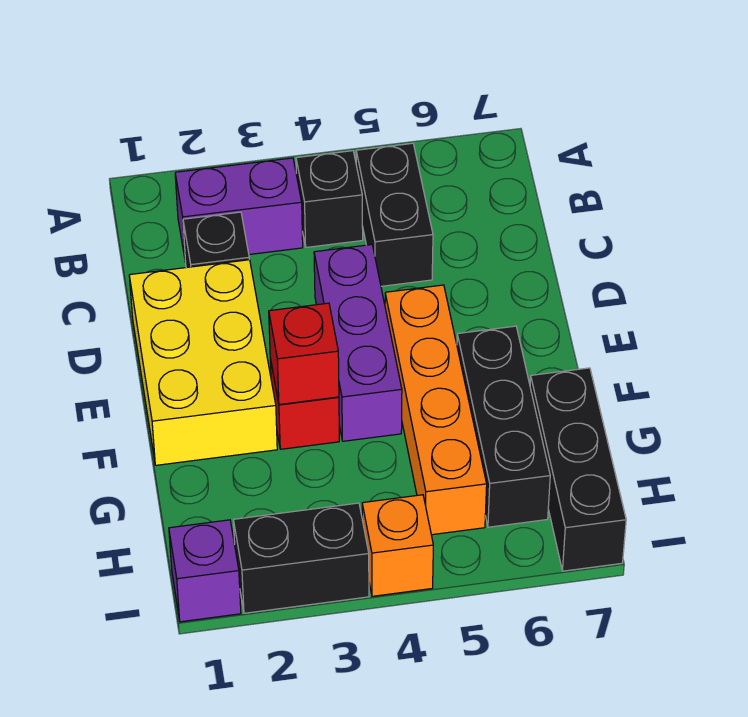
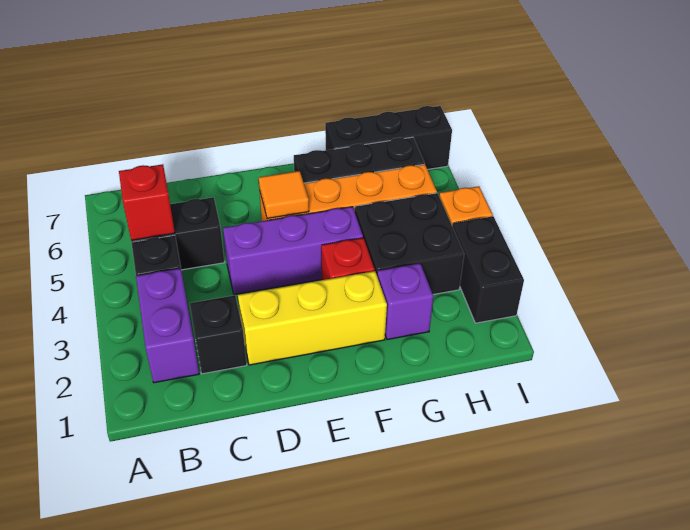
yellow brick D1:F2 level 1 -> yellow brick D2:F2 level 1
none -> orange tile E5 level 2
red brick F3 level 2 -> red brick B5 level 2
none -> black brick G3:H4 level 1
purple brick I1 level 1 -> purple brick G2 level 1

